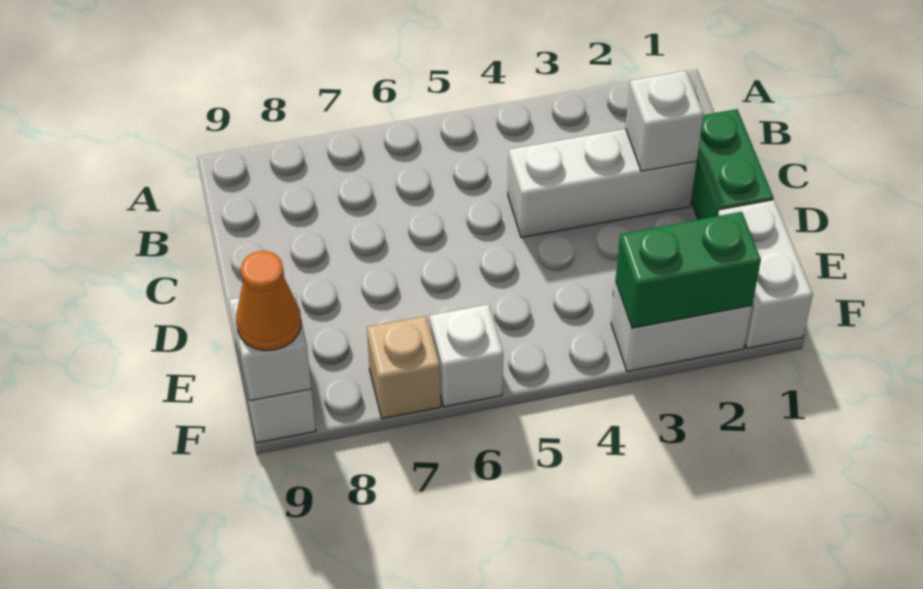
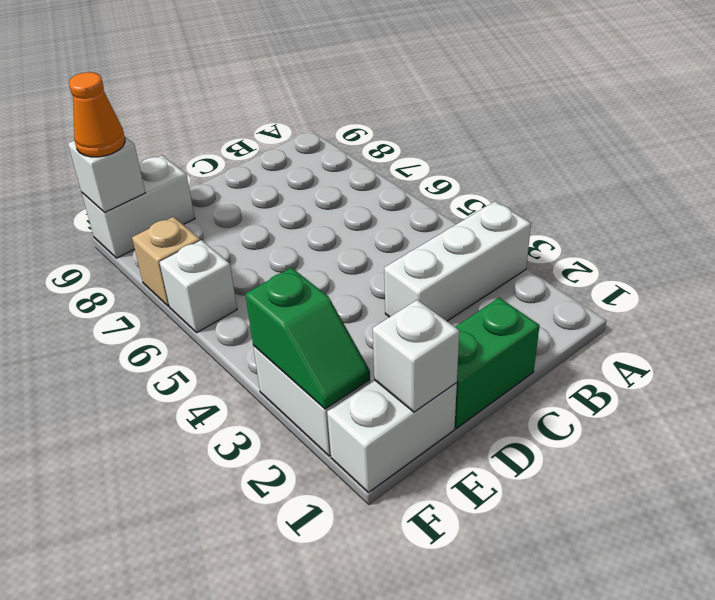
white brick C2:C4 level 1 -> white brick A3:C3 level 1
white brick C2 level 2 -> white brick E1 level 2
green brick F2:F3 level 2 -> green slope F2:F3 level 2 top 3

